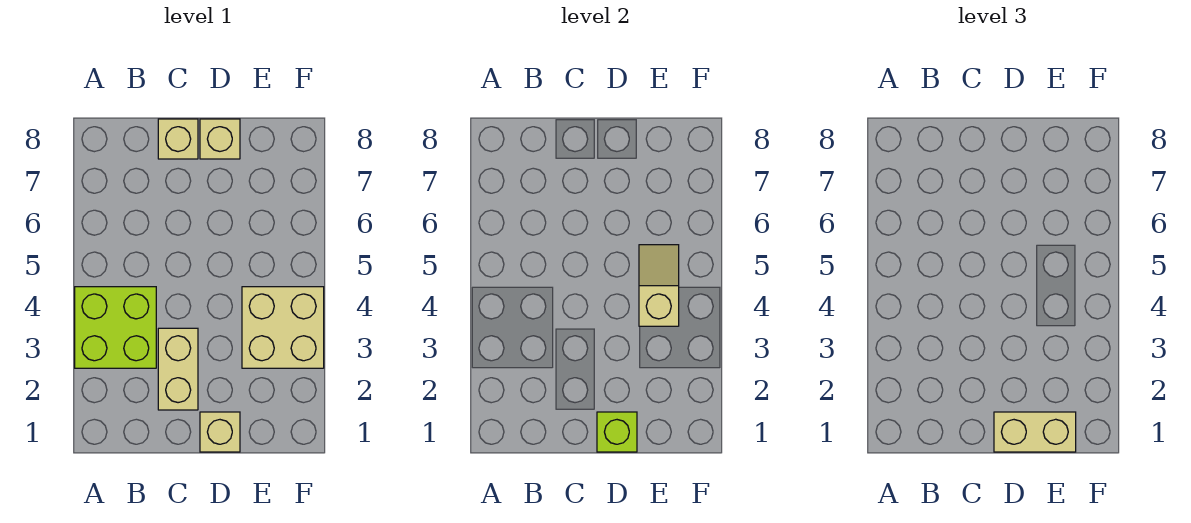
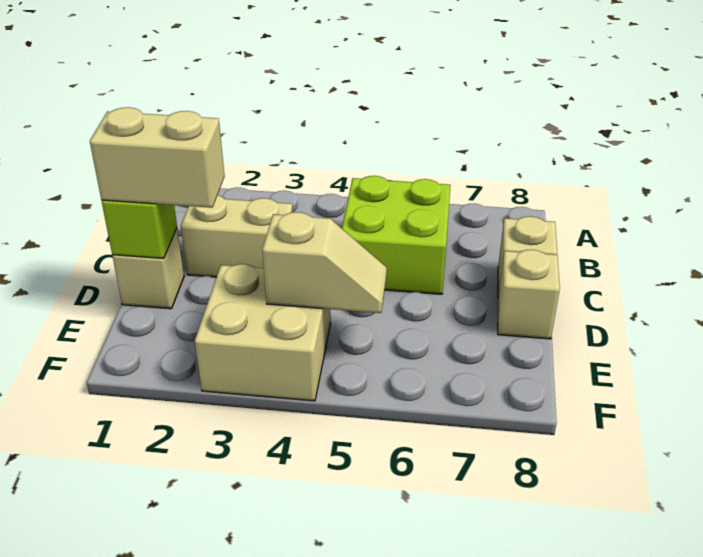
lime brick A3:B4 level 1 -> lime brick B5:C6 level 1
tan brick D1:E1 level 3 -> tan brick D1:D2 level 3

